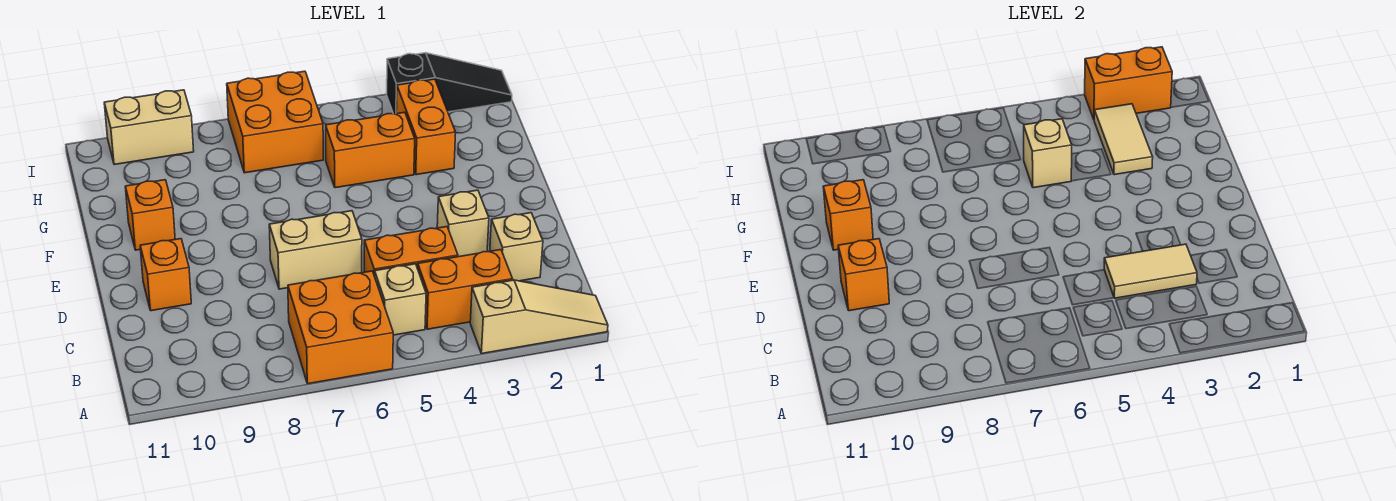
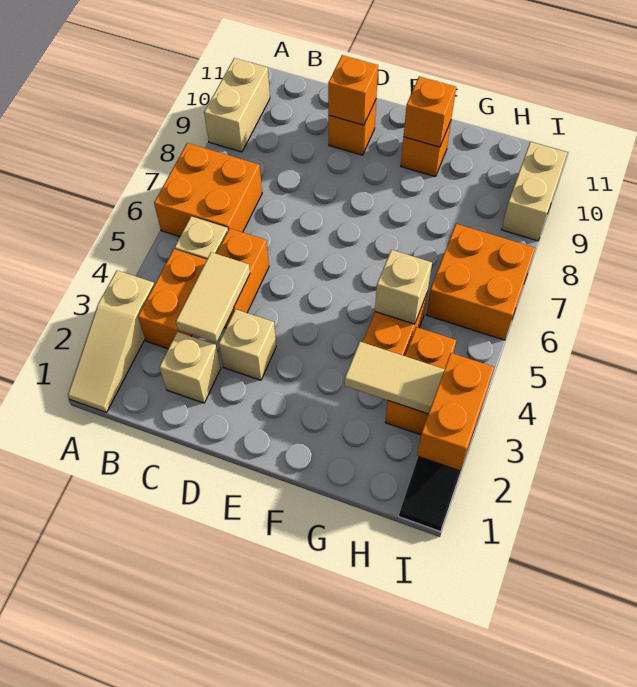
tan brick D6:D7 level 1 -> tan brick A9:A10 level 1
orange brick G3:H3 level 1 -> orange brick H3:H4 level 1

